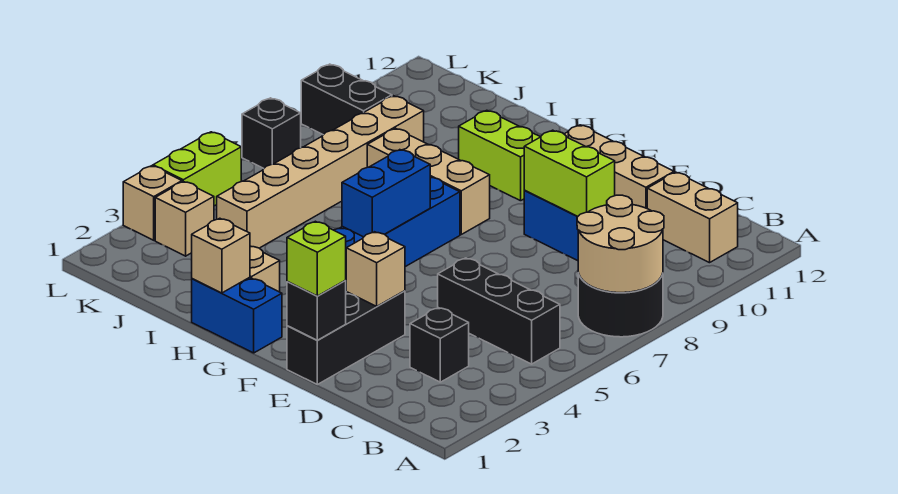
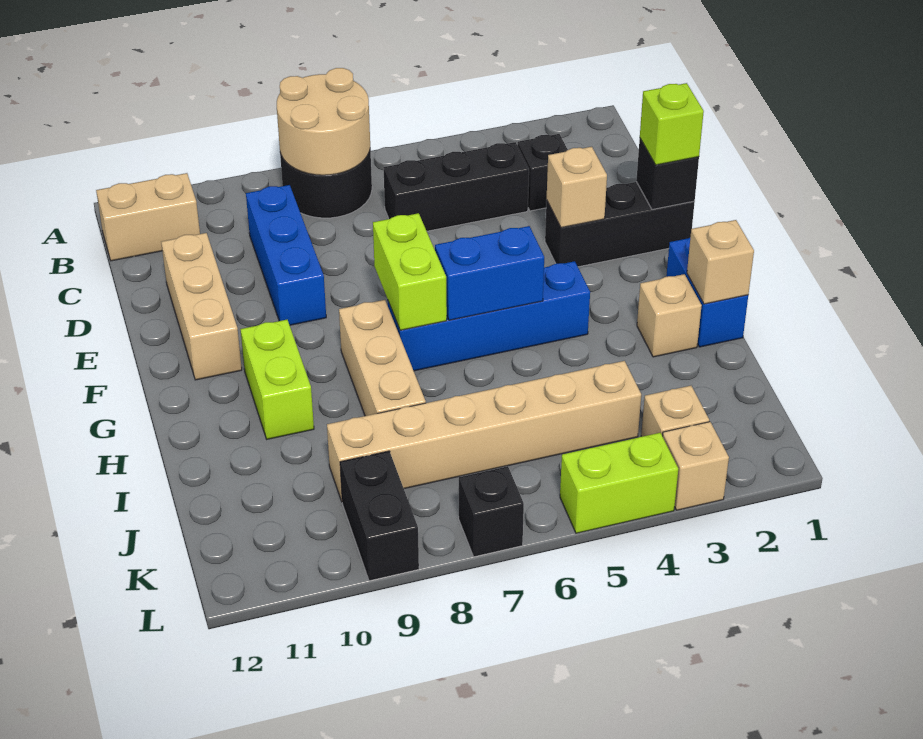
black brick B5:D5 level 1 -> black brick C4:C6 level 1
tan brick B11:C11 level 1 -> tan brick B11:B12 level 1
lime brick D9:E9 level 2 -> lime brick F7:G7 level 2

